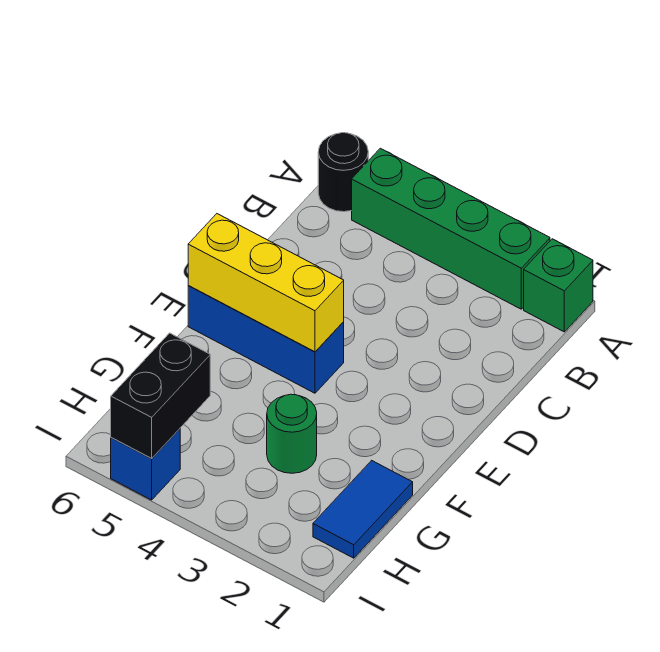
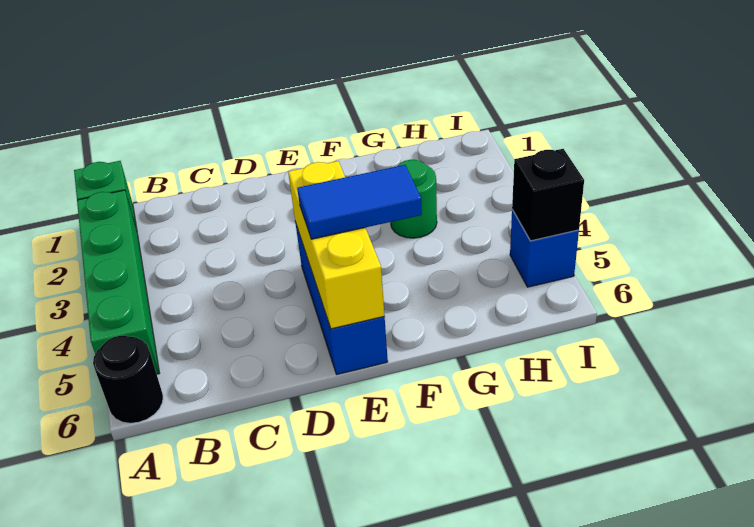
blue tile G1:H1 level 1 -> blue tile E5:F5 level 3
black brick H5:I5 level 2 -> black brick I5 level 2

